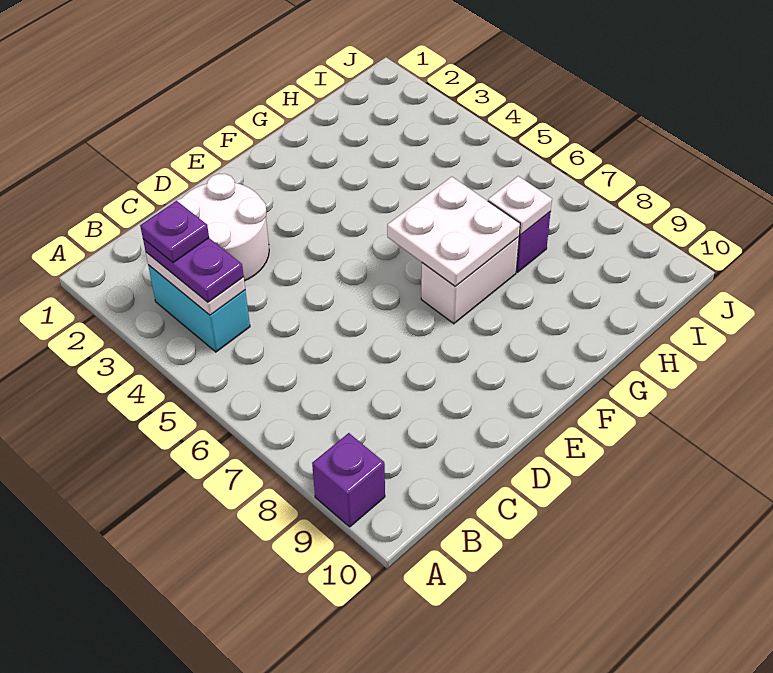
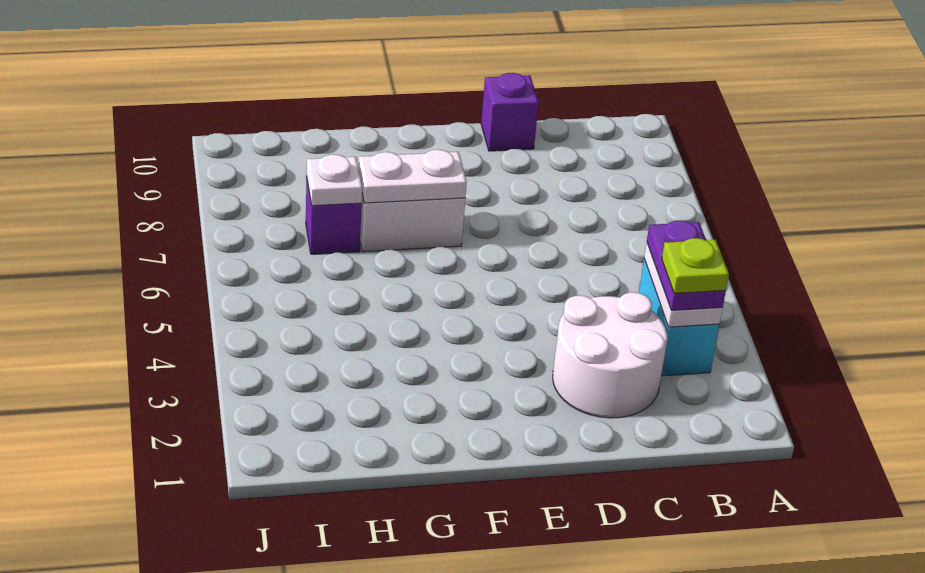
purple brick A9 level 1 -> purple brick D10 level 1
purple plate B3 level 4 -> lime plate B3 level 4
white plate F6:G7 level 2 -> white plate F7:G7 level 2

